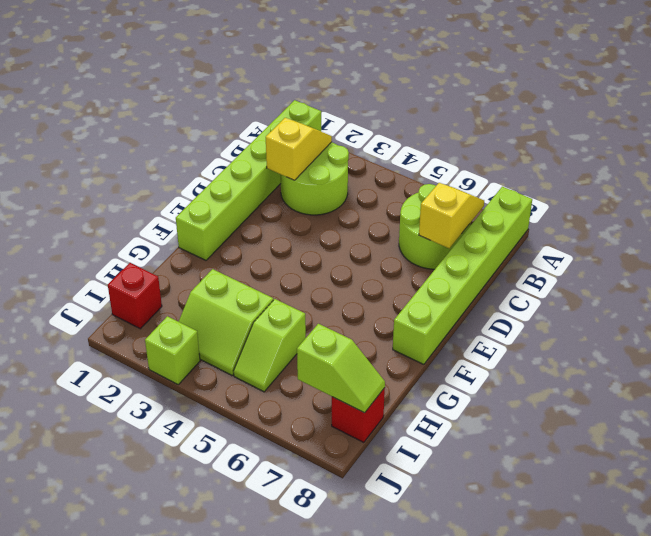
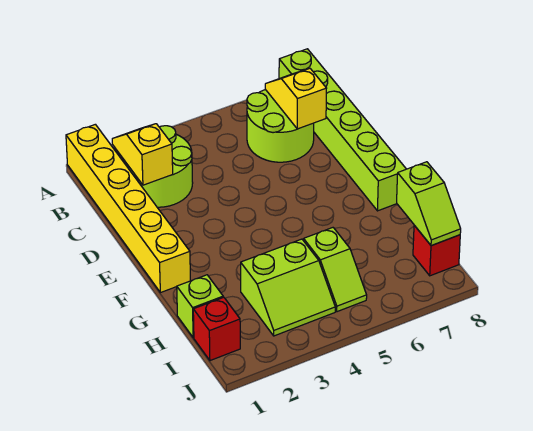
lime brick A1:F1 level 1 -> yellow brick A1:F1 level 1
lime slope I7:I8 level 2 top 7 -> lime slope H8:I8 level 2 top H
lime brick J3 level 1 -> lime brick H1 level 1

